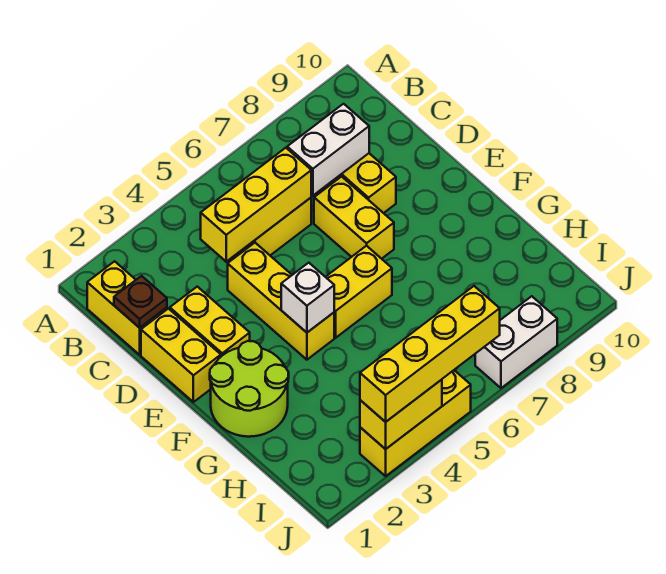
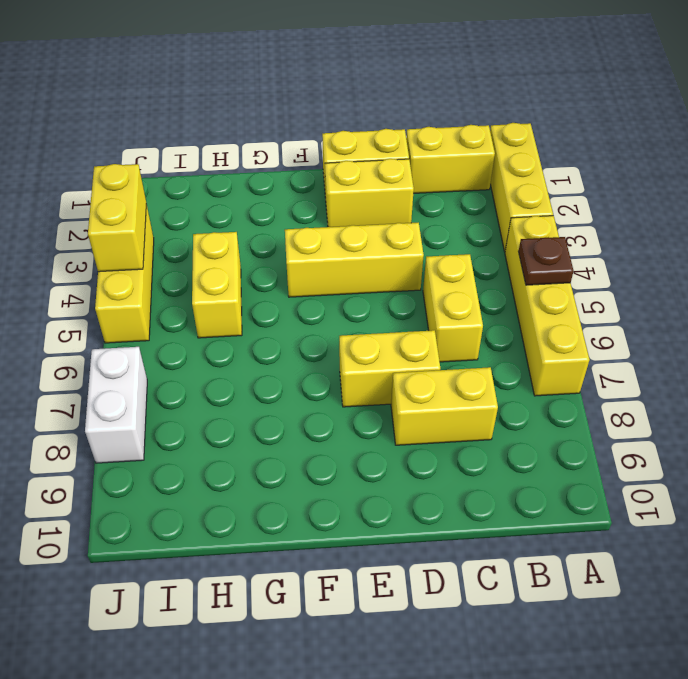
brown plate C1 level 2 -> brown plate A5 level 2
yellow brick C4:C6 level 2 -> yellow brick A1:A3 level 1
white brick C7:C8 level 2 -> none
lime round brick F1:G2 level 1 -> none
white brick F4 level 2 -> none
yellow brick F5:F6 level 1 -> yellow brick H4:H5 level 1
yellow brick J3:J6 level 3 -> yellow brick A4:A7 level 1

